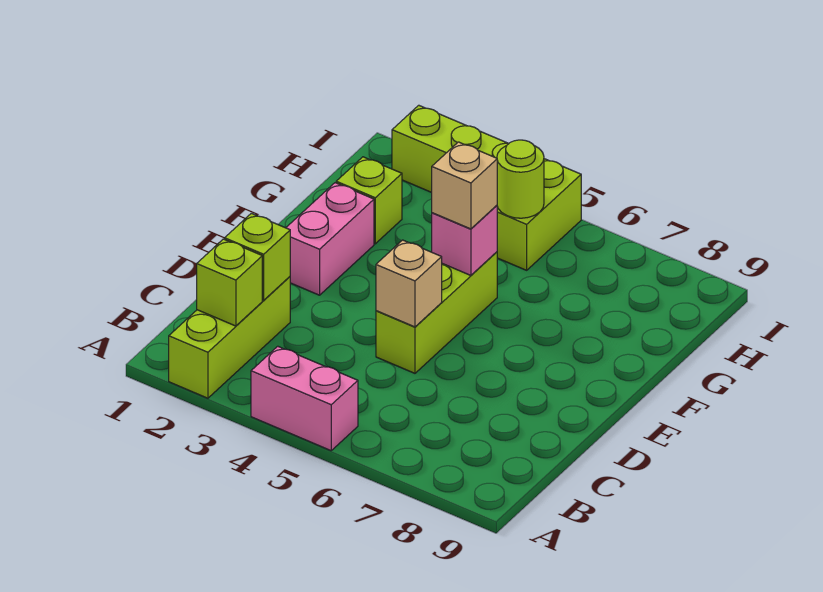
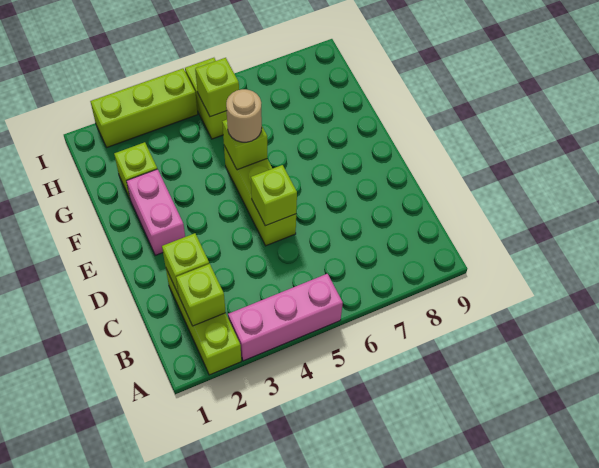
pink brick A4:A5 level 1 -> pink brick A3:A5 level 1
tan brick D5 level 2 -> lime brick D5 level 2
pink brick F5 level 2 -> lime brick F5 level 2
tan brick F5 level 3 -> tan round brick F5 level 3
lime round brick H5 level 2 -> lime brick H5 level 2

